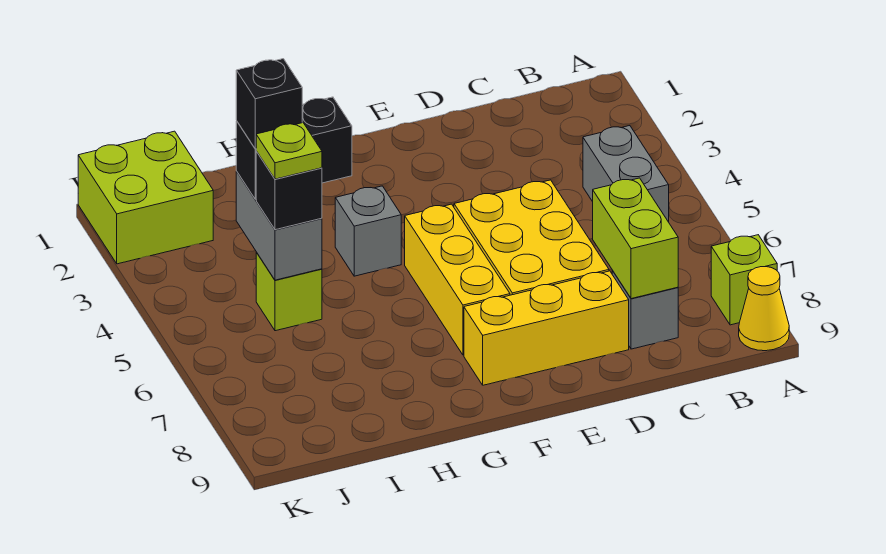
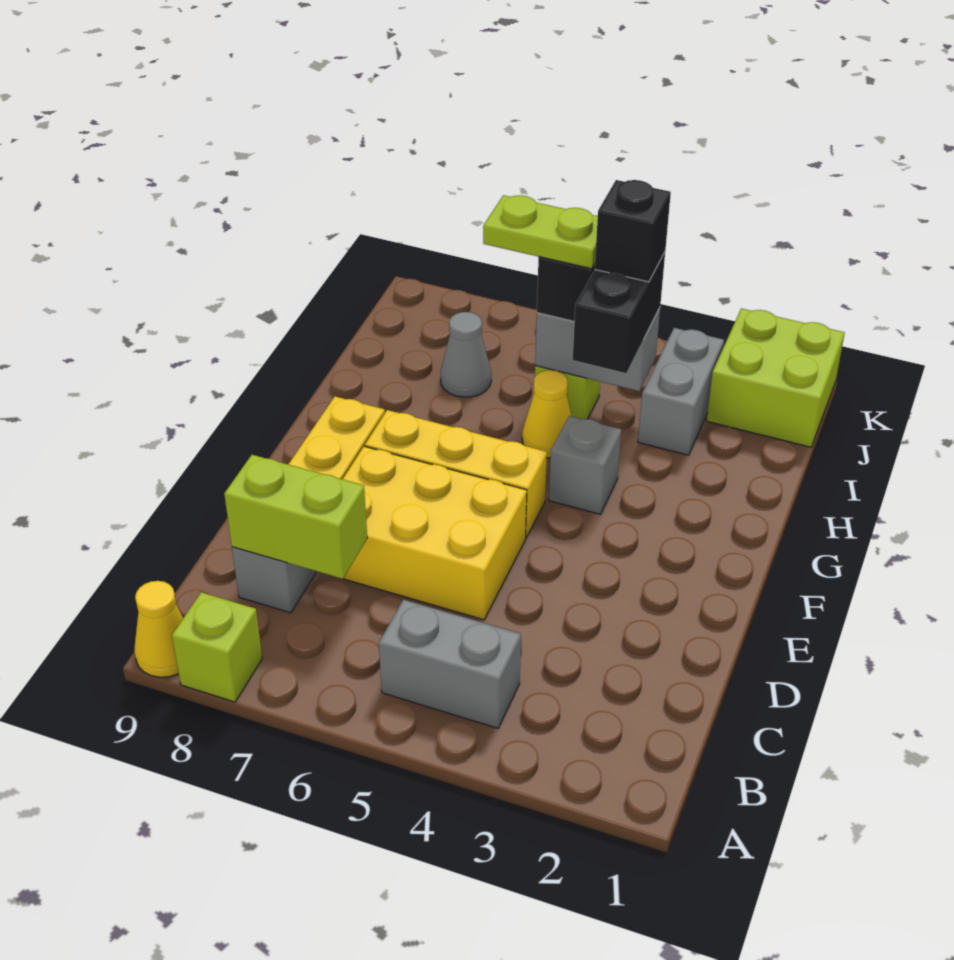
none -> yellow cone H5 level 1
none -> grey brick I3:J3 level 1
lime plate I5 level 4 -> lime plate I5:I6 level 4
none -> grey cone I7 level 1

